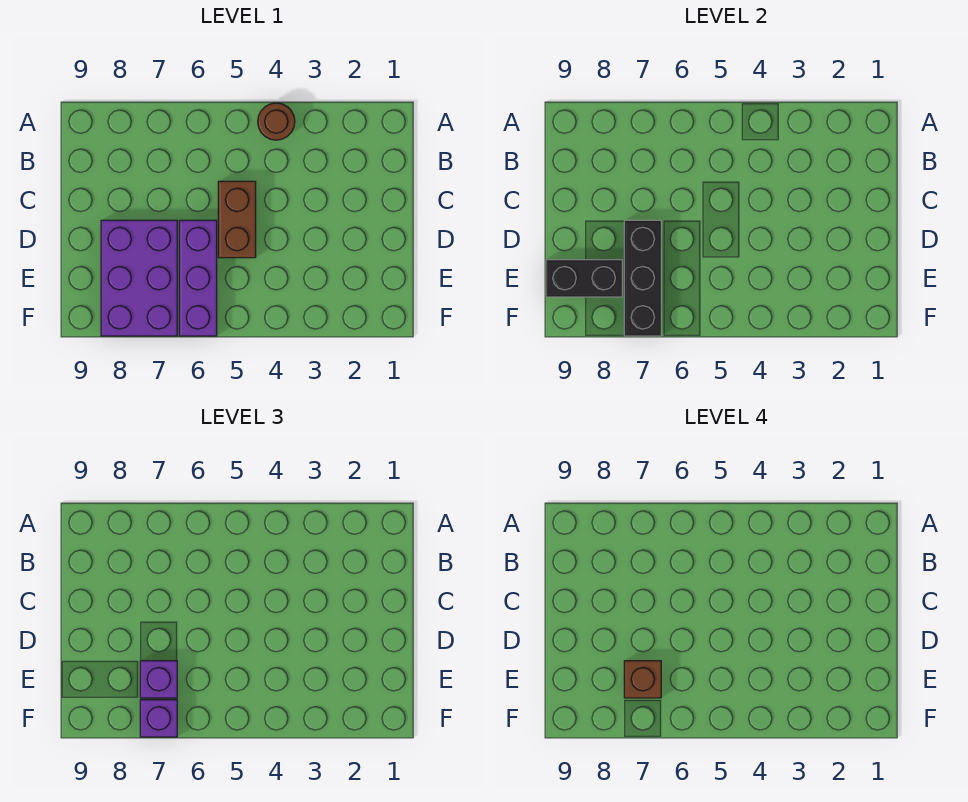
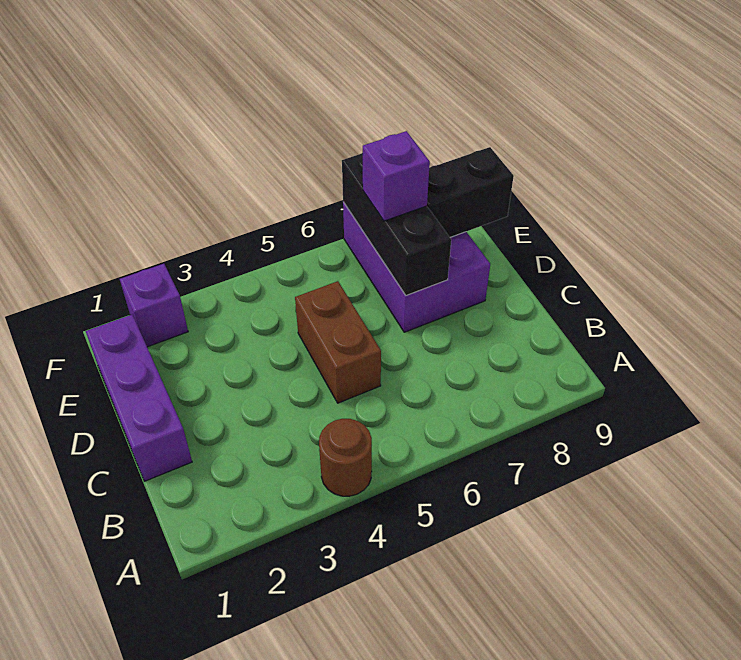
purple brick D6:F6 level 1 -> purple brick C1:E1 level 1
brown brick E7 level 4 -> none
purple brick F7 level 3 -> purple brick F2 level 1

